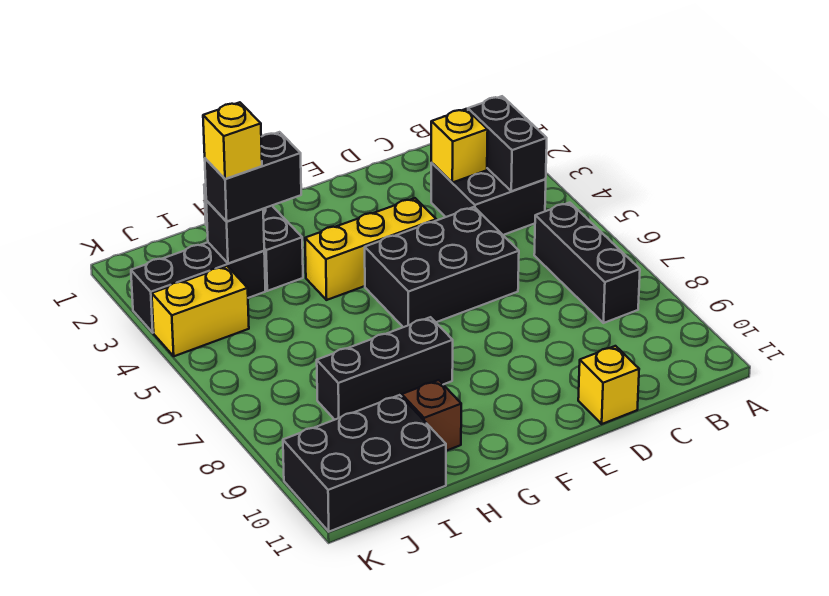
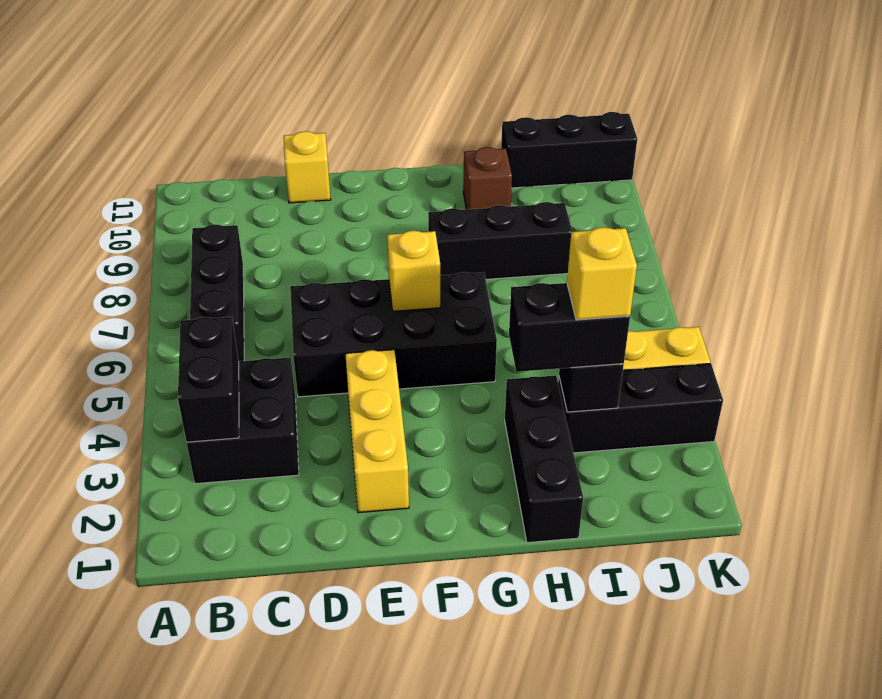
yellow brick C3 level 2 -> yellow brick F6 level 2
black brick D5:F6 level 1 -> black brick D5:G6 level 1
yellow brick E4:G4 level 1 -> yellow brick E2:E4 level 1
black brick I10:K11 level 1 -> black brick I11:K11 level 1

